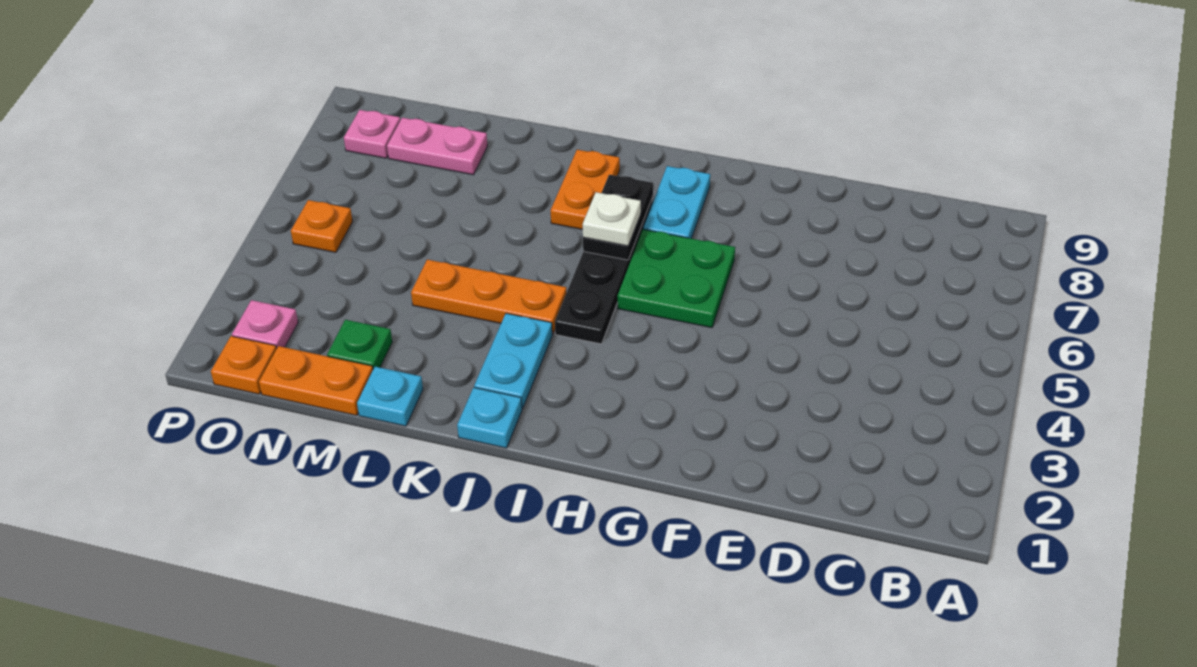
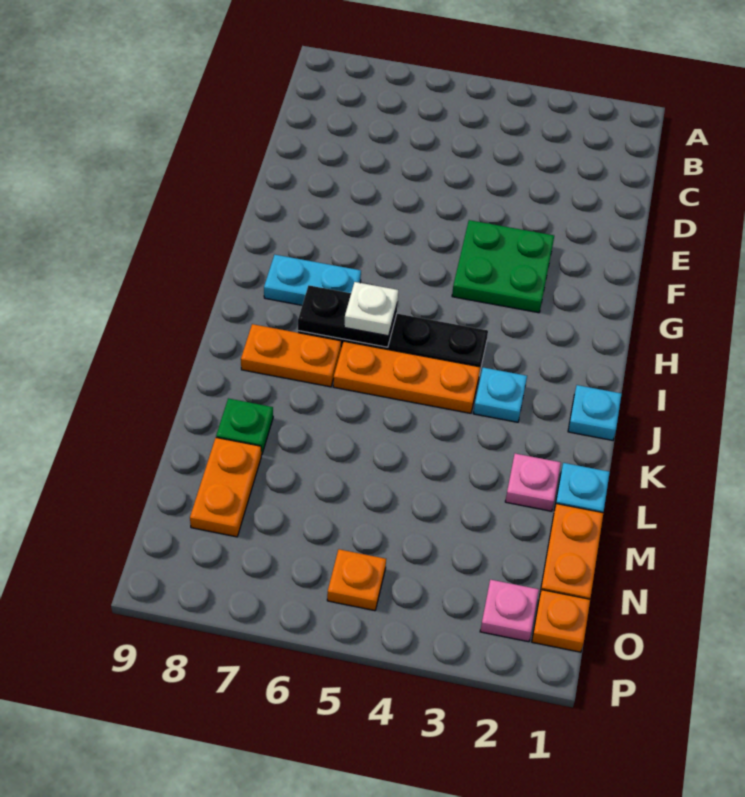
green plate G5:H6 level 1 -> green plate F3:G4 level 1
cyan plate J2:J3 level 1 -> cyan plate J3 level 1
orange plate J4:L4 level 1 -> orange plate J4:J6 level 1
green plate M2 level 1 -> green plate L8 level 1
pink plate M8:N8 level 1 -> orange plate M8:N8 level 1
pink plate O8 level 1 -> pink plate L2 level 1

